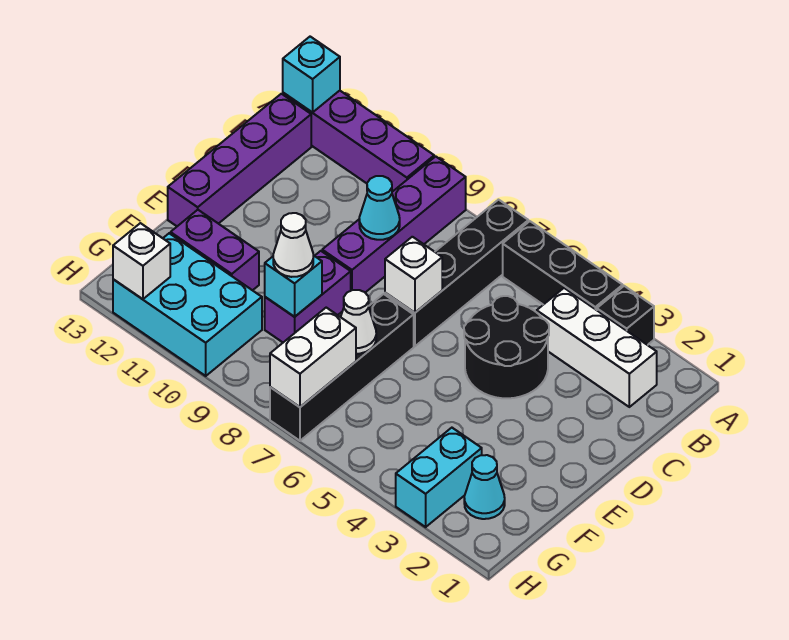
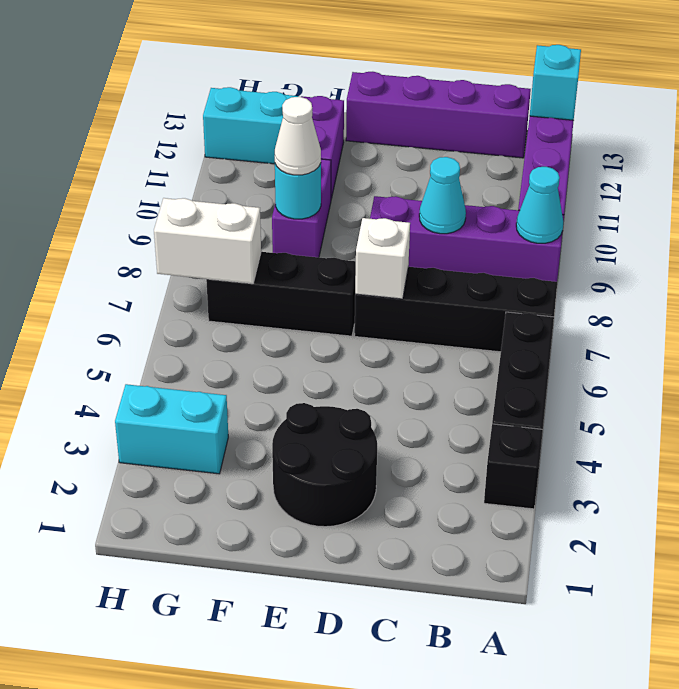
white brick B2:B4 level 1 -> none
black round brick C4:D5 level 1 -> black round brick D2:E3 level 1
black brick E7:H7 level 1 -> black brick E7:G7 level 1
purple brick E9:F9 level 1 -> purple brick F9:F10 level 1
white cone F7 level 2 -> none
cyan brick F9 level 2 -> cyan round brick F9 level 2
cyan cone G2 level 1 -> cyan cone A9 level 2
cyan brick G10:H12 level 1 -> cyan brick G12:H12 level 1
white brick H12 level 2 -> none

